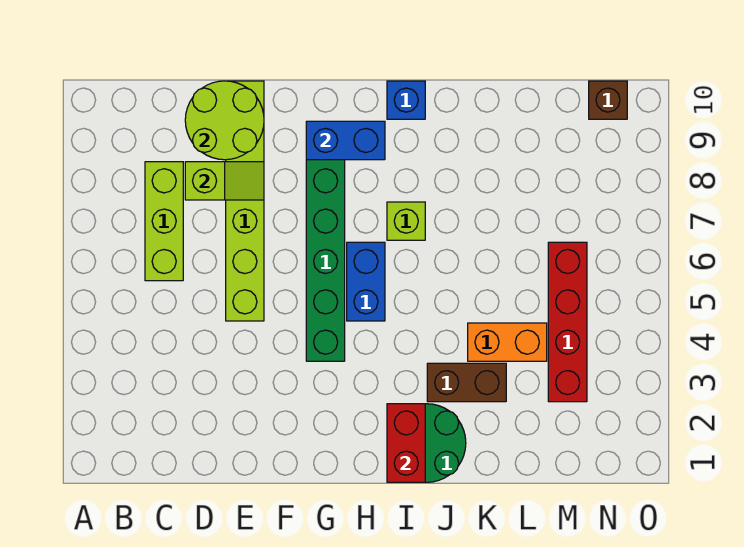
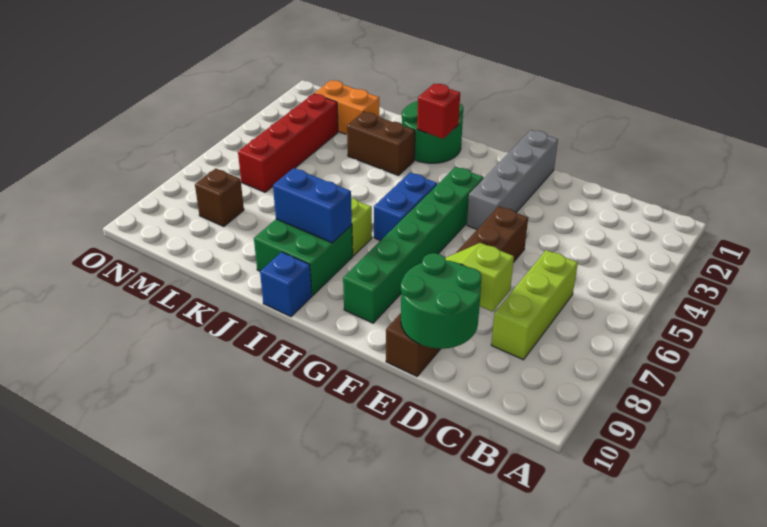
lime round brick D9:E10 level 2 -> green round brick D9:E10 level 2
lime brick E5:E10 level 1 -> brown brick E5:E10 level 1
none -> grey brick F1:F4 level 1
blue brick G9:H9 level 2 -> blue brick I8:J8 level 2
red brick I1:I2 level 2 -> red brick I2 level 2
none -> green brick I8:J9 level 1
orange brick K4:L4 level 1 -> orange brick L2:M2 level 1
brown brick N10 level 1 -> brown brick M8 level 1

